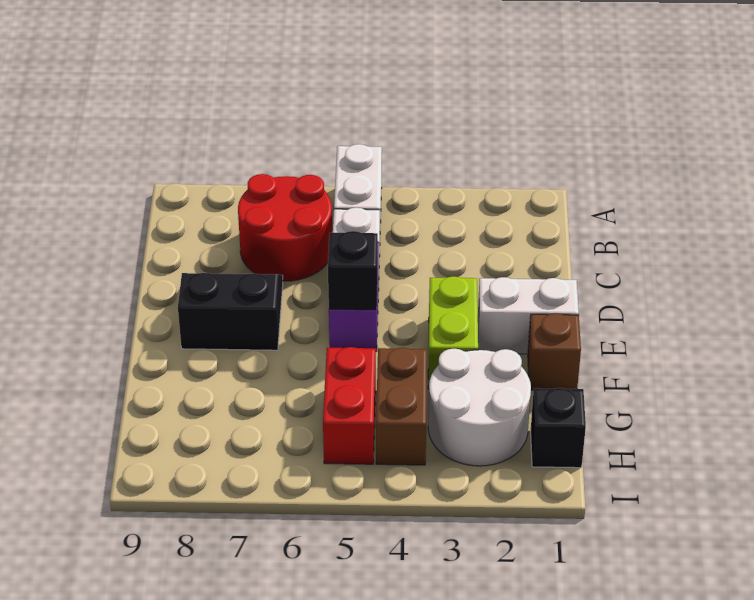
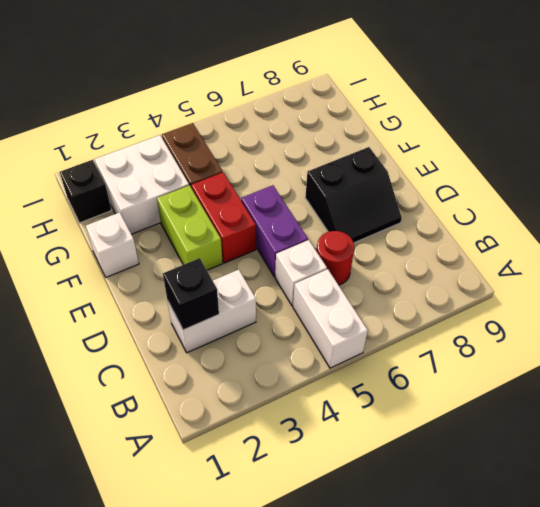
red round brick B6:C7 level 1 -> red round brick C6 level 1
white brick E1:E2 level 1 -> white brick C2:C3 level 1
black brick E5 level 2 -> black brick C2 level 2
brown brick F1 level 1 -> white brick F1 level 1
white round brick G2:H3 level 1 -> white brick G2:H3 level 1
red brick G5:H5 level 1 -> red brick E4:F4 level 1

